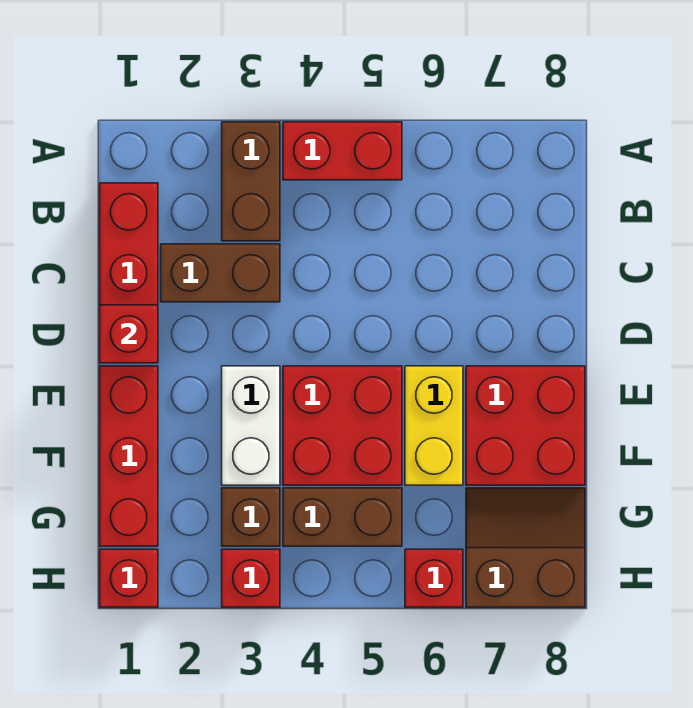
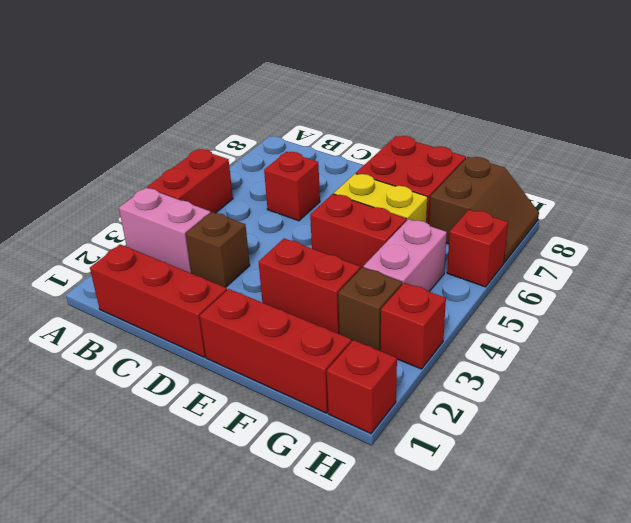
brown brick A3:B3 level 1 -> pink brick A3:B3 level 1
brown brick C2:C3 level 1 -> brown brick C3 level 1
red brick D1 level 2 -> red brick C6 level 1
white brick E3:F3 level 1 -> red brick E3:F3 level 1
red brick E4:F5 level 1 -> red brick E5:F5 level 1
brown brick G4:G5 level 1 -> pink brick G4:G5 level 1
brown slope G7:H8 level 1 top H -> brown slope G7:H8 level 1 top G

